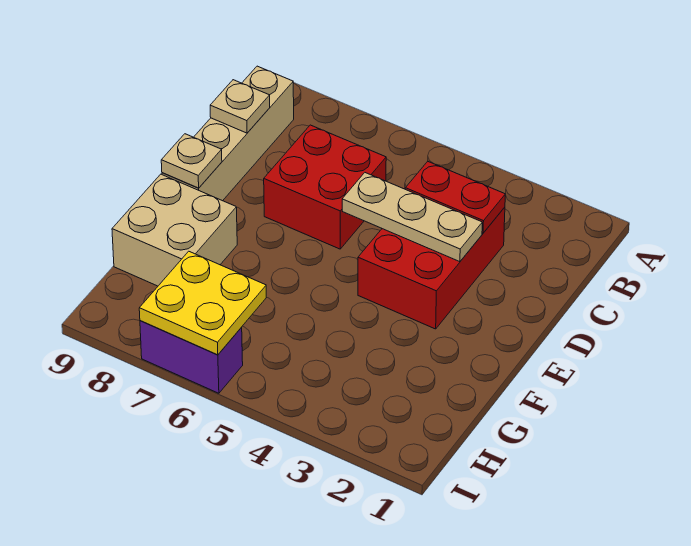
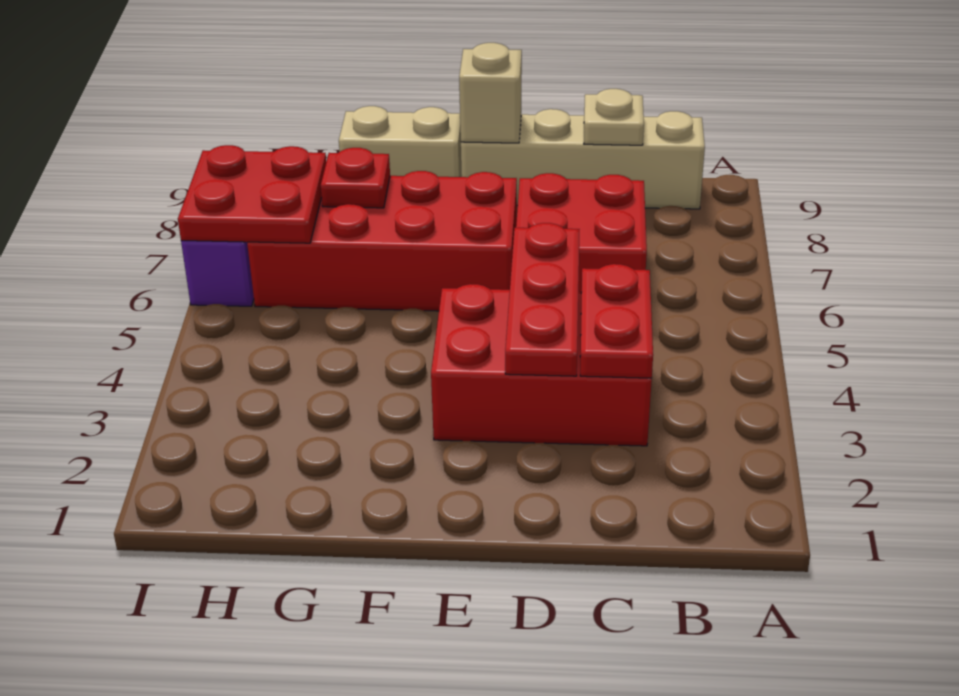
tan plate D3:D5 level 2 -> red plate D3:D5 level 2
none -> red brick E6:H7 level 1
tan plate E9 level 2 -> tan brick E9 level 2
tan brick F8:G9 level 1 -> tan brick F9:G9 level 1
none -> red plate G7 level 2
yellow plate H6:I7 level 2 -> red plate H6:I7 level 2

